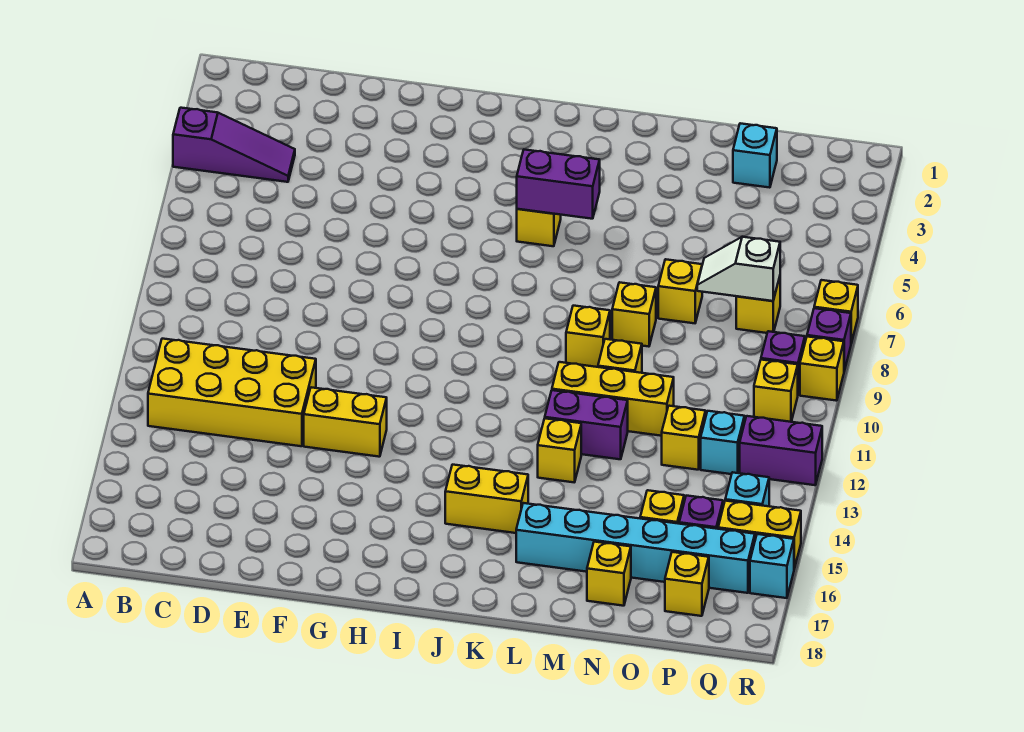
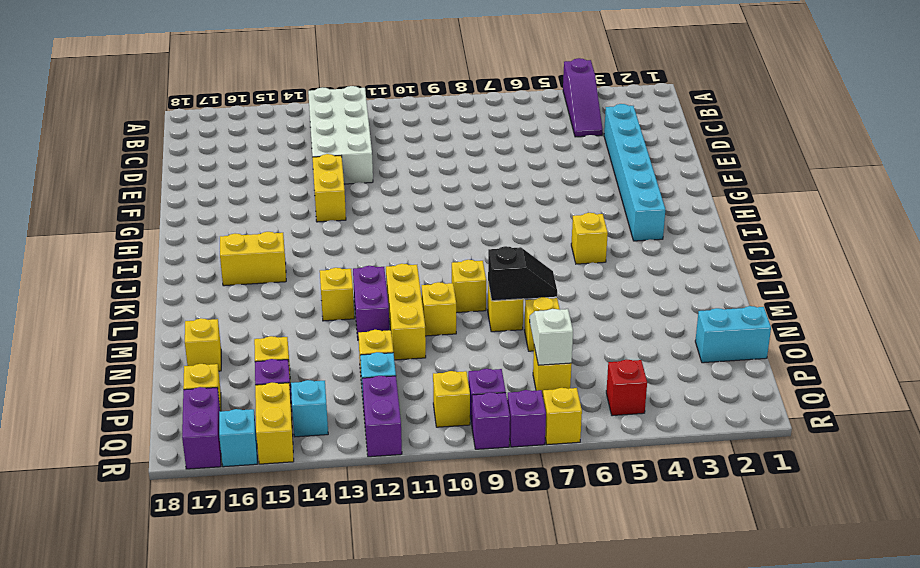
yellow brick B12:E13 level 1 -> white brick B12:E13 level 1
purple brick J5:K5 level 2 -> purple brick Q17:R17 level 1
yellow brick J15:K15 level 1 -> yellow brick J15:J16 level 1
cyan brick L16:Q16 level 1 -> cyan brick D3:I3 level 1
none -> black slope M7:M8 level 2 top 8
cyan brick O2 level 1 -> cyan brick O1:O2 level 1
none -> red brick Q5 level 1
yellow brick R9 level 1 -> purple brick R9 level 1

